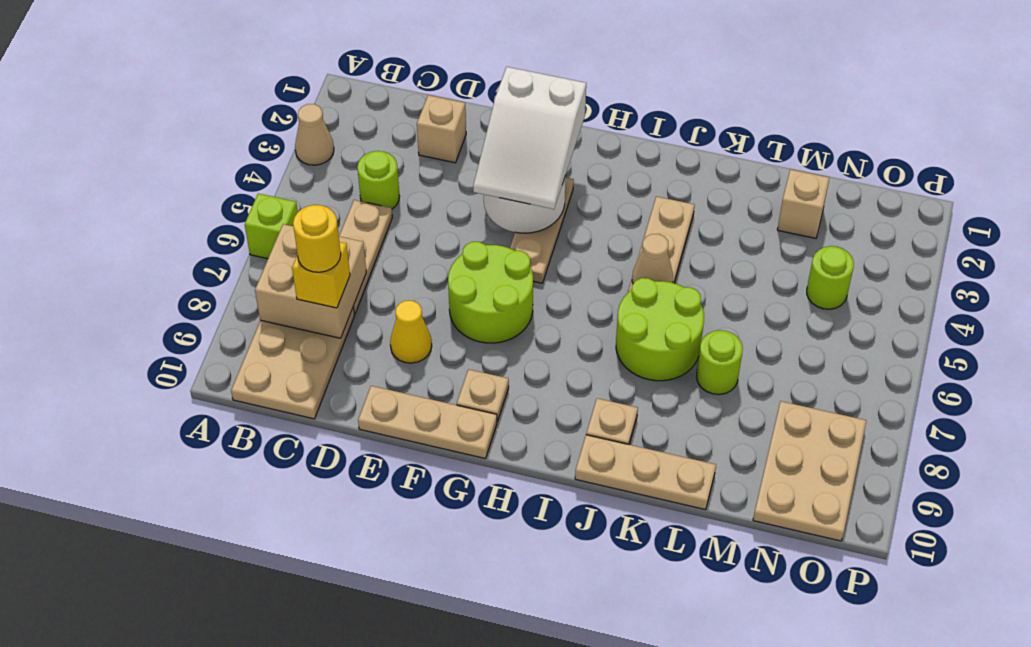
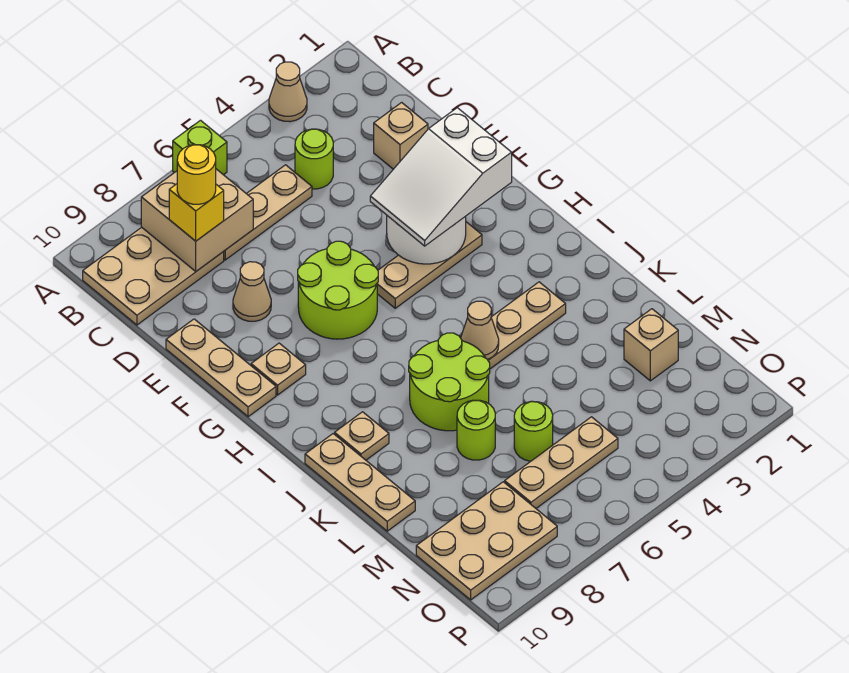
yellow cone E8 level 1 -> tan cone E8 level 1
lime round brick N4 level 1 -> lime round brick M6 level 1
none -> tan plate N5:N7 level 1

